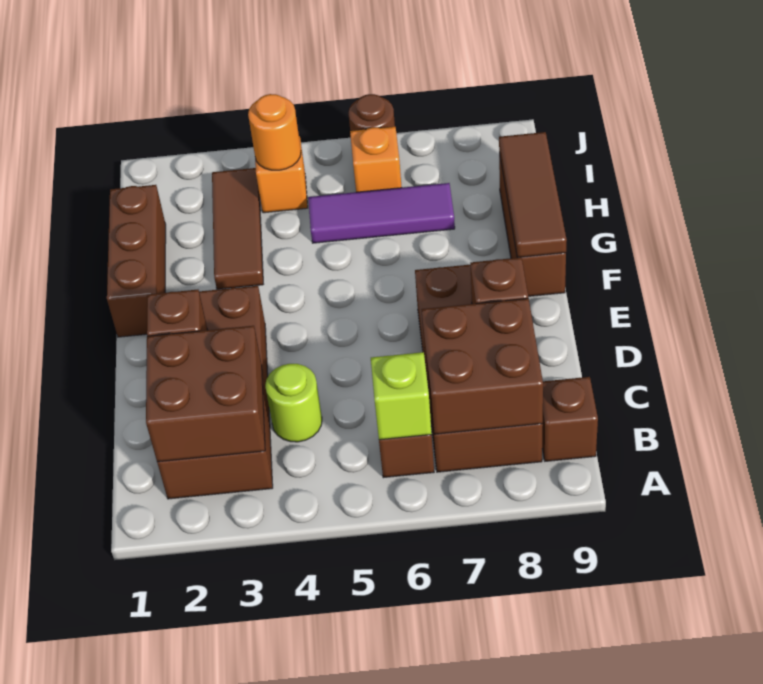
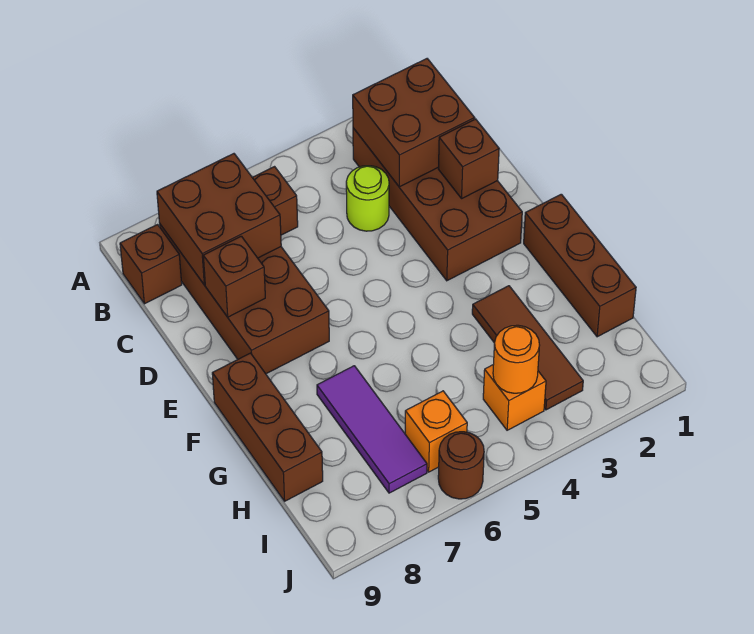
lime brick B6 level 2 -> none
brown tile F9:H9 level 2 -> none
purple tile H5:H7 level 1 -> purple tile G7:I7 level 1

